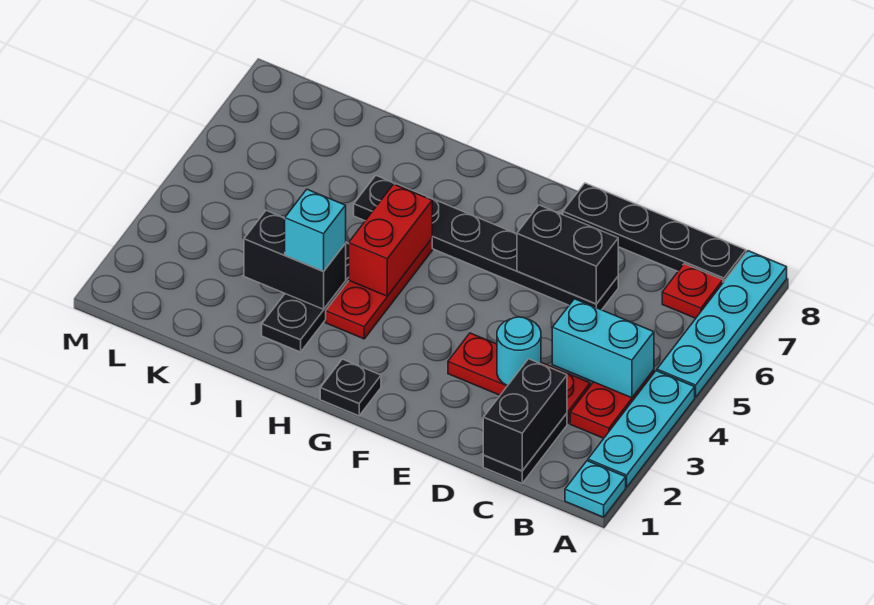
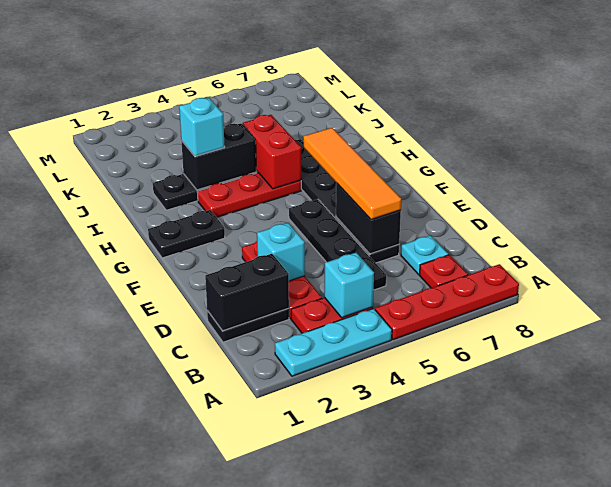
cyan plate A1 level 1 -> cyan plate C7 level 1
cyan plate A5:A8 level 1 -> red plate A5:A8 level 1
cyan brick B4:C4 level 2 -> cyan brick B4 level 2
black plate B8:E8 level 1 -> black plate C5:F5 level 1
cyan round brick D3 level 2 -> cyan brick D3 level 2
none -> orange tile D6:G6 level 3
black plate G1 level 1 -> black plate G1:G2 level 1
red brick H4:H5 level 2 -> red brick H5:I5 level 2
black brick I3:J3 level 2 -> black brick I3:I4 level 2

